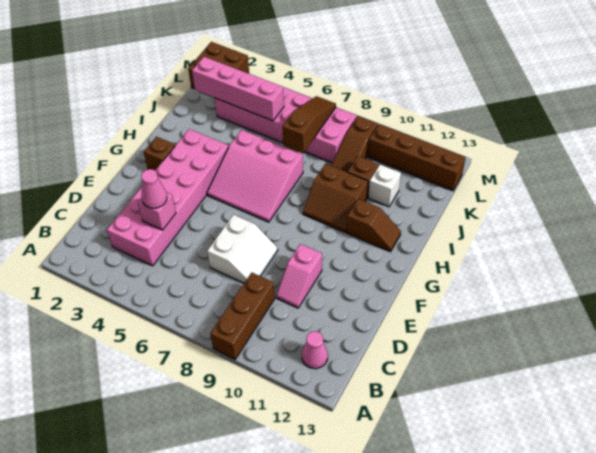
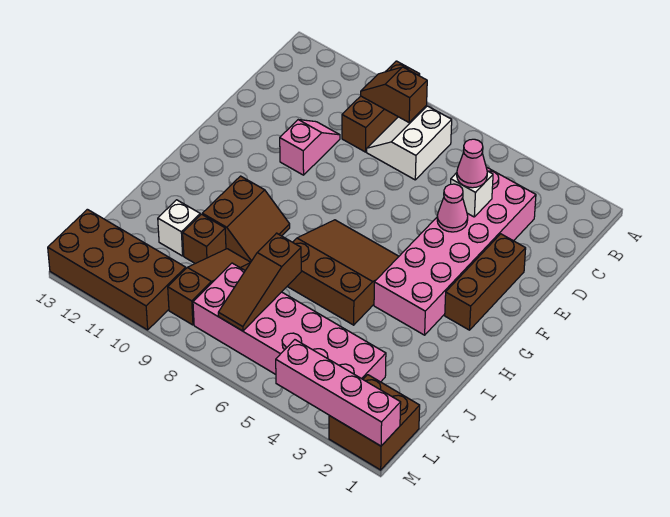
pink cone B12 level 1 -> pink cone E4 level 2
pink brick D4 level 2 -> white brick D4 level 2
white slope D7:E8 level 1 top 7 -> white slope B7:C8 level 1 top 7
brown brick G2 level 1 -> brown brick E2:G2 level 1
pink slope G5:I7 level 1 top I -> brown slope G5:I7 level 1 top I
brown slope H9:I10 level 1 top I -> brown slope H9:I10 level 1 top 10
brown slope H11:H12 level 1 top 11 -> brown slope B8:B9 level 2 top 8
pink brick K2:K5 level 2 -> pink brick M1:M4 level 2
brown brick L10:L13 level 1 -> brown brick L10:M13 level 1

